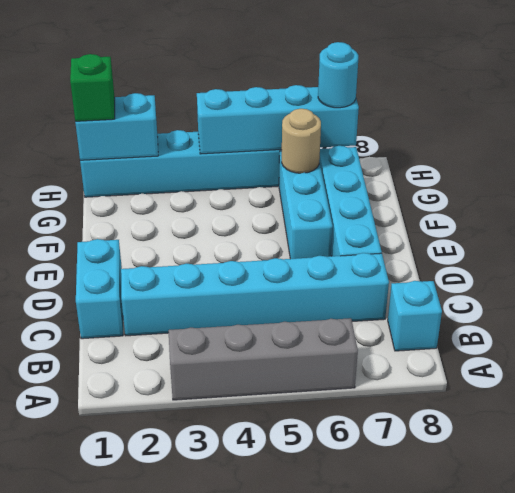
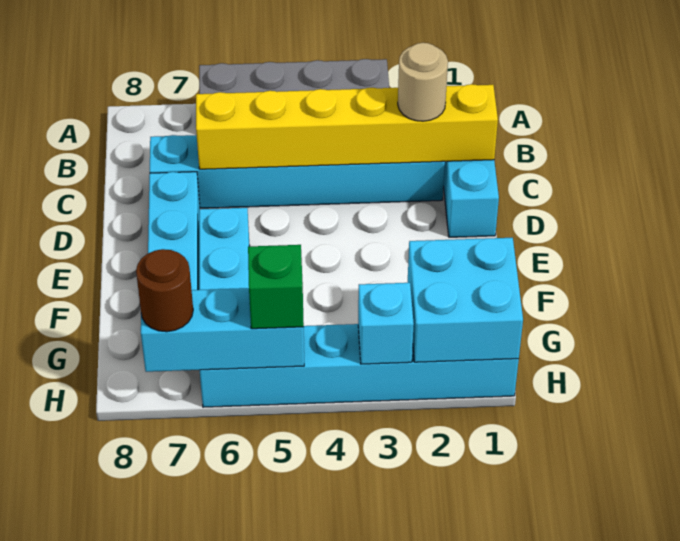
cyan brick B8 level 1 -> cyan brick H3 level 2
none -> yellow brick C1:C6 level 2
tan round brick G6 level 2 -> tan round brick C2 level 3
cyan brick H1:H2 level 2 -> cyan brick G1:H2 level 2
green brick H1 level 3 -> green brick H5 level 3
cyan brick H4:H7 level 2 -> cyan brick H5:H7 level 2
cyan round brick H7 level 3 -> brown round brick H7 level 3

